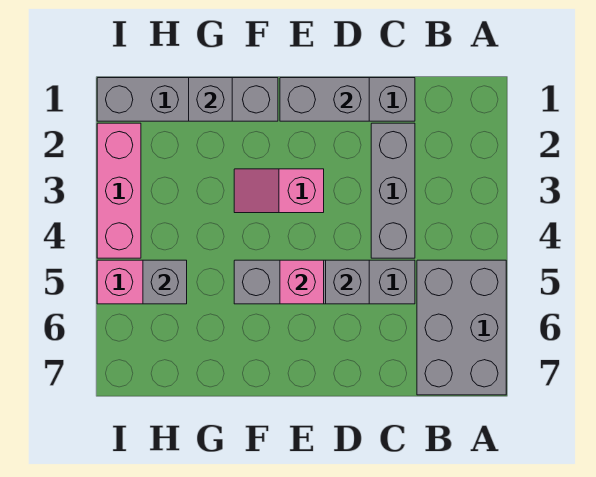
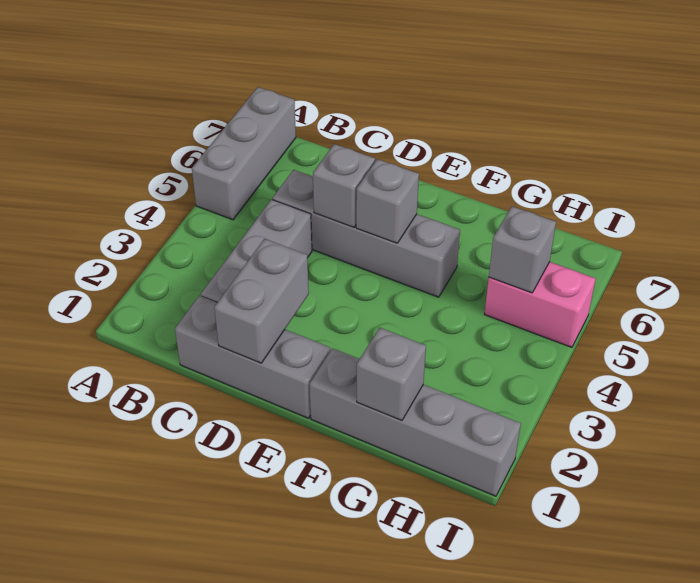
grey brick A5:B7 level 1 -> grey brick A5:A7 level 1
grey brick D1:E1 level 2 -> grey brick D1:D2 level 2
pink slope E3:F3 level 1 top E -> none
pink brick E5 level 2 -> grey brick E5 level 2
pink brick I2:I4 level 1 -> none

